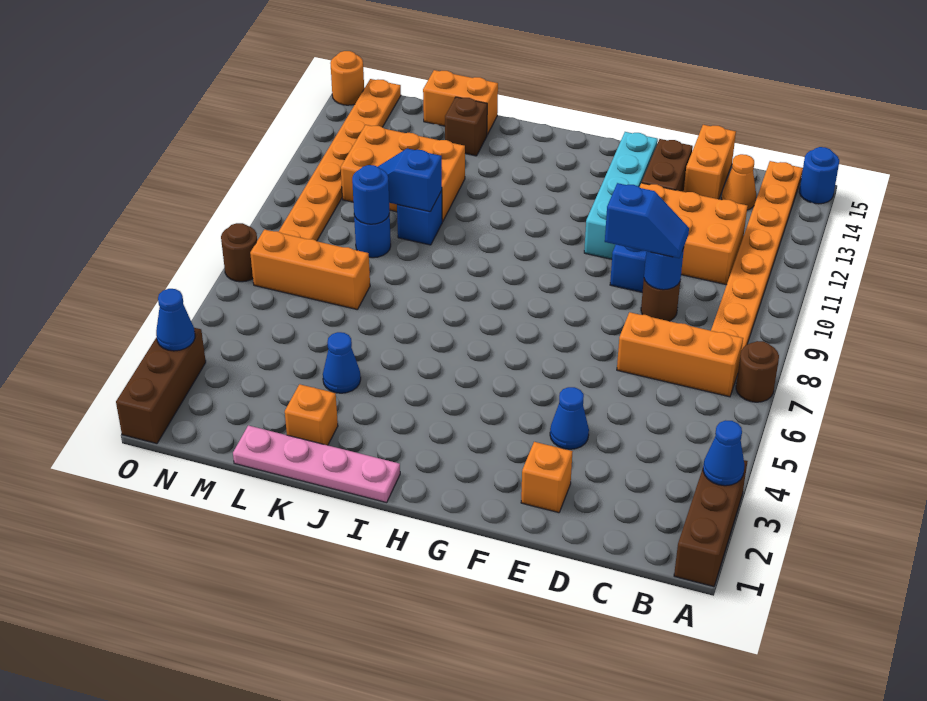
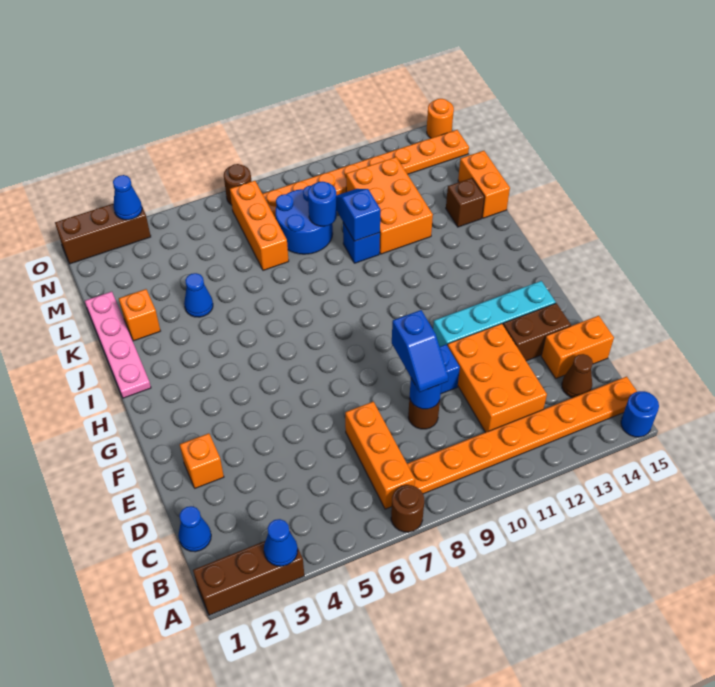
orange cone C14 level 1 -> brown cone C14 level 1
blue cone E4 level 1 -> blue cone C1 level 1
blue round brick L9 level 1 -> blue round brick L8:M9 level 1

